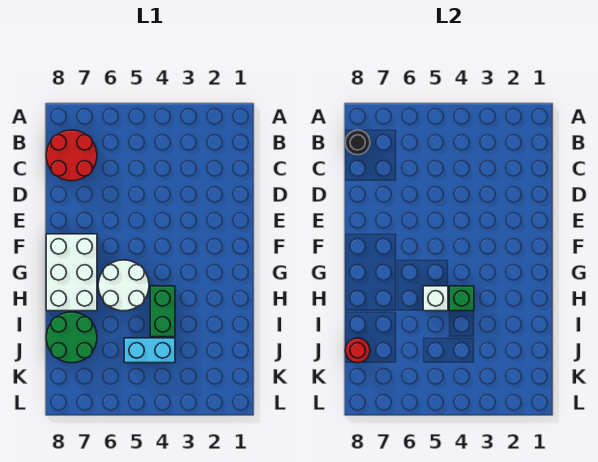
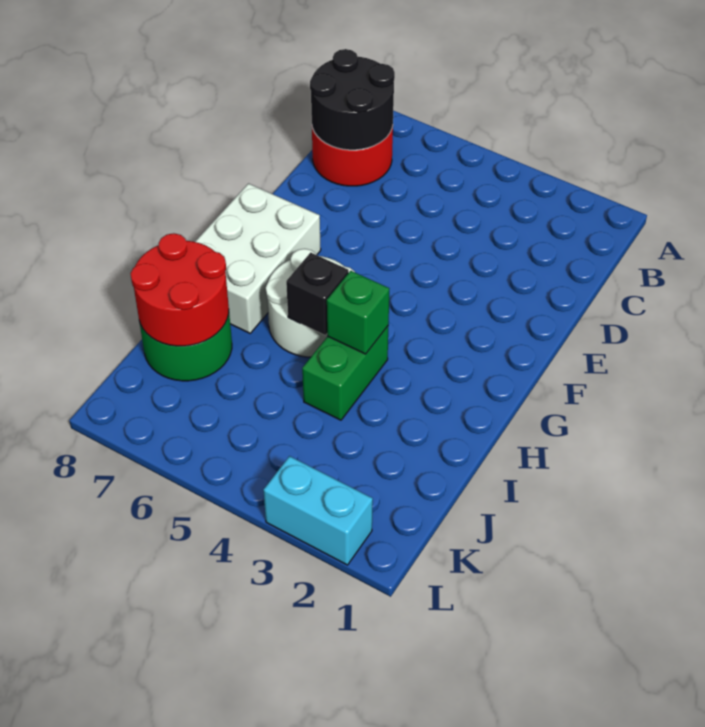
black round brick B8 level 2 -> black round brick B7:C8 level 2
white brick H5 level 2 -> black brick H5 level 2
cyan brick J4:J5 level 1 -> cyan brick L2:L3 level 1
red round brick J8 level 2 -> red round brick I7:J8 level 2

